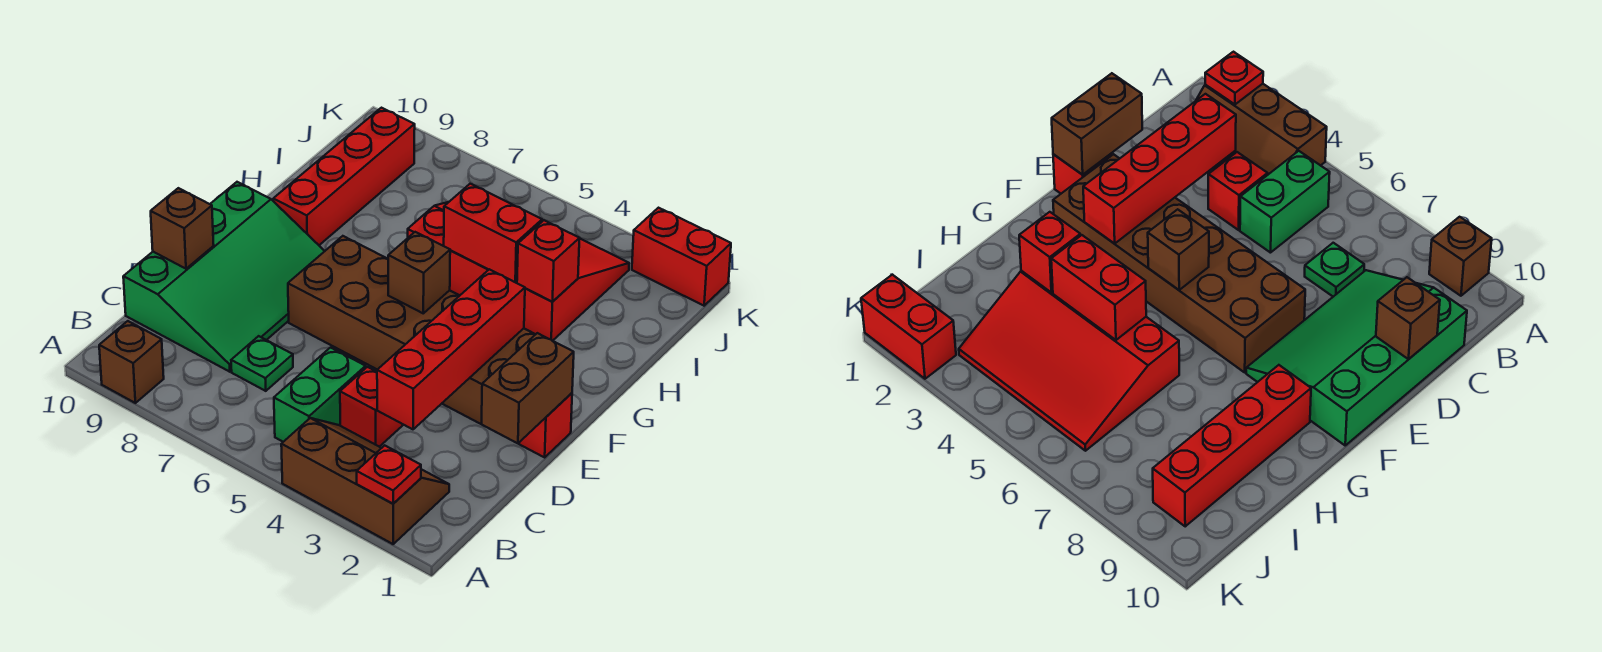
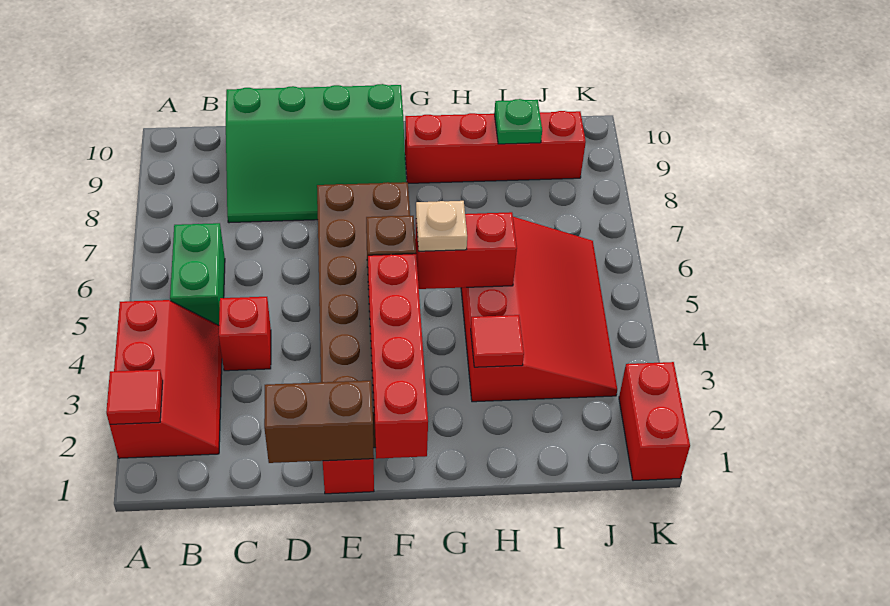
brown slope A2:B4 level 1 top A -> red slope A2:B4 level 1 top A
red plate A2 level 2 -> red tile A2 level 2
brown brick A9 level 1 -> none
green brick B5:C5 level 1 -> green brick B5:B6 level 1
red brick C3:F3 level 2 -> red brick F1:F4 level 2
green plate C7 level 1 -> green plate I9 level 2
brown brick D10 level 2 -> none
none -> tan plate G5 level 3
red brick H3 level 2 -> red tile H3 level 2
red brick H4:H5 level 2 -> red brick G5:H5 level 2

